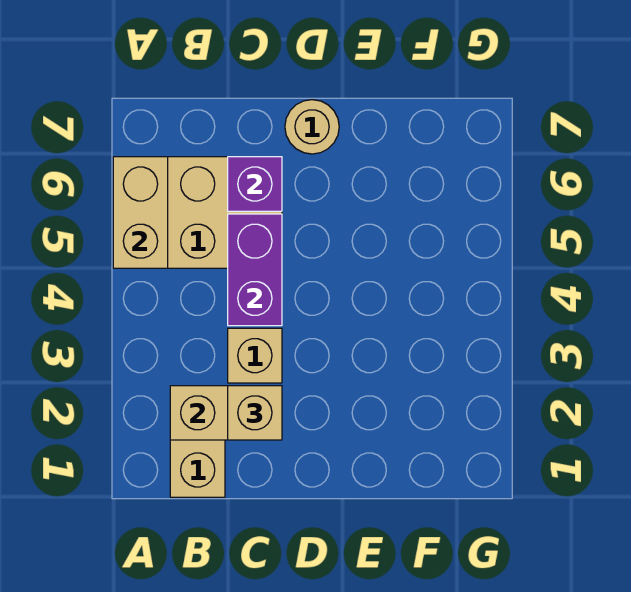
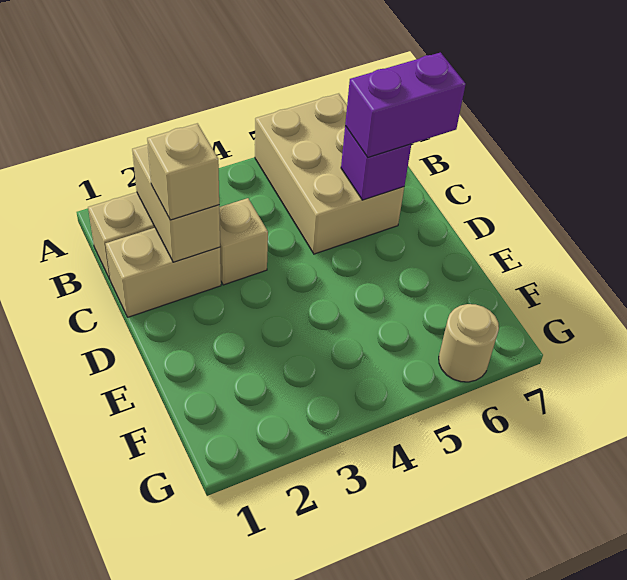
tan brick A5:A6 level 2 -> tan brick C1:C2 level 1
purple brick C4:C5 level 2 -> purple brick C6:C7 level 3
tan round brick D7 level 1 -> tan round brick G6 level 1

